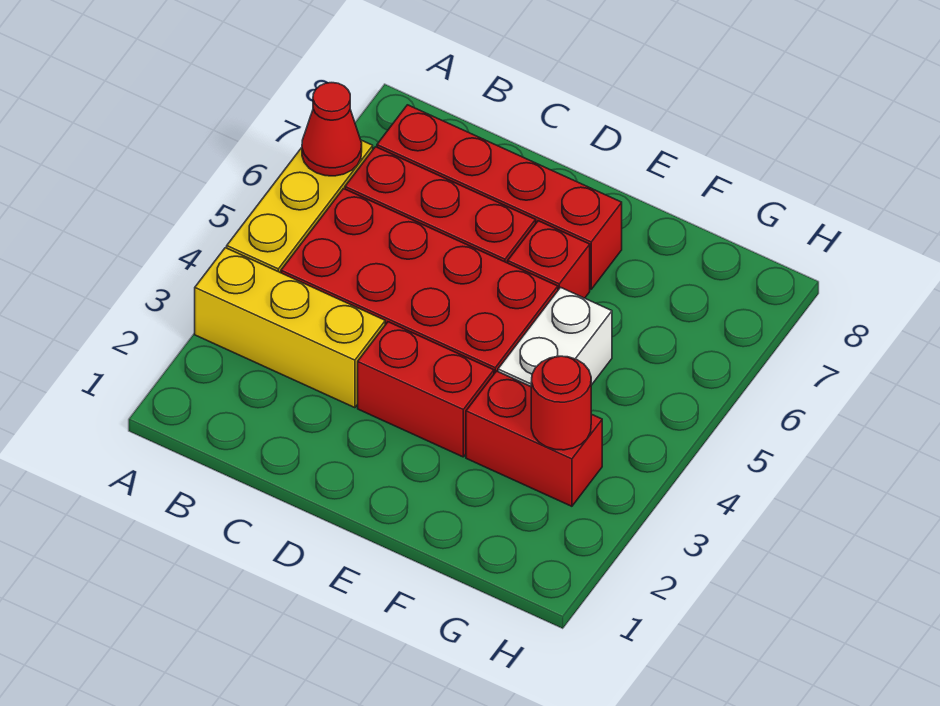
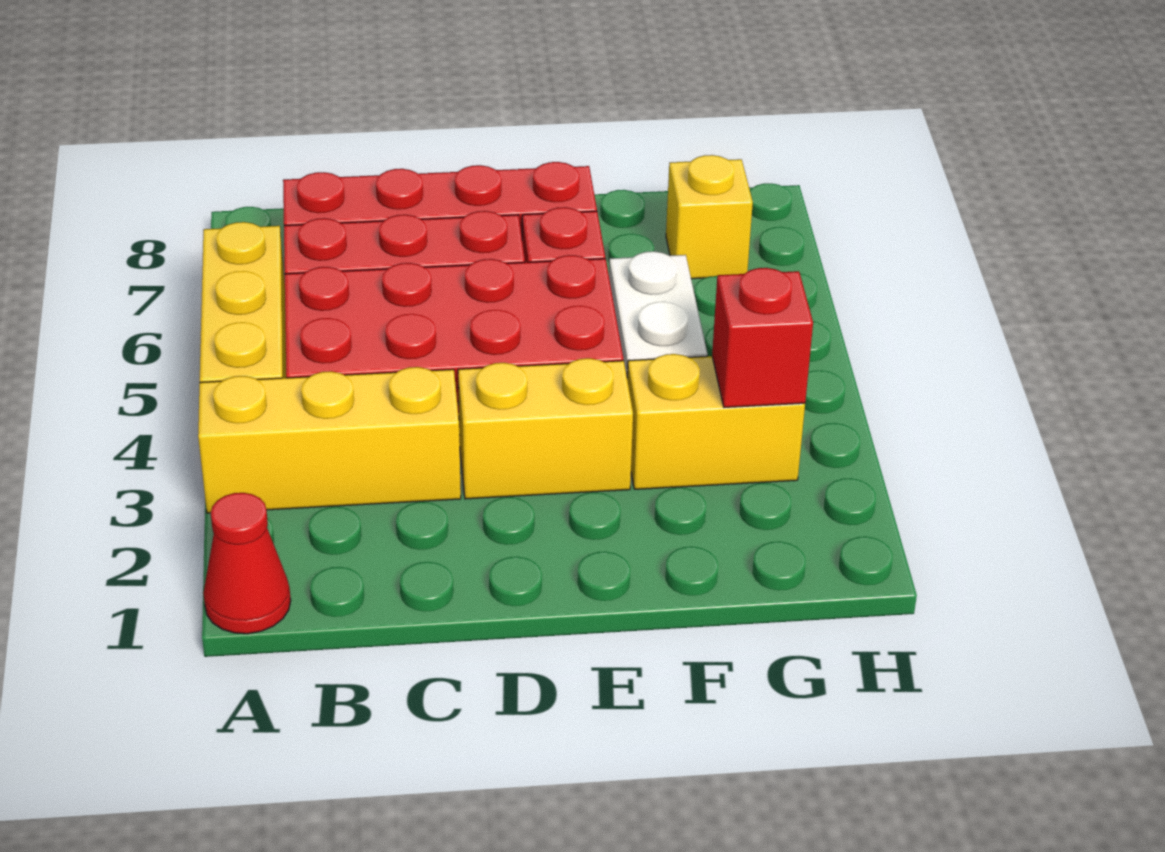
red cone A6 level 2 -> red cone A1 level 1
red brick D3:E3 level 1 -> yellow brick D3:E3 level 1
red brick F3:G3 level 1 -> yellow brick F3:G3 level 1
red round brick G3 level 2 -> red brick G3 level 2
none -> yellow brick G7 level 1

